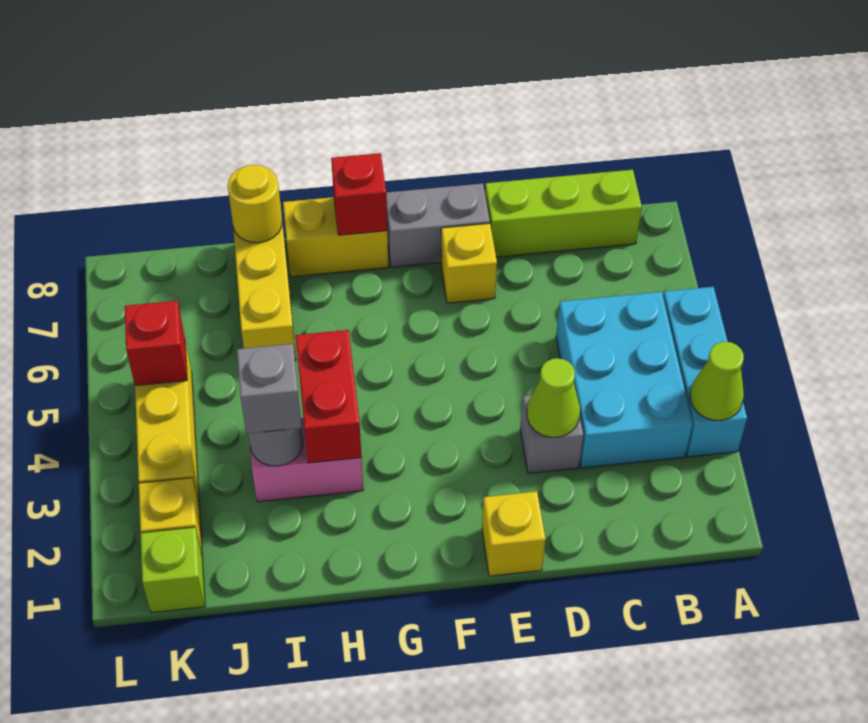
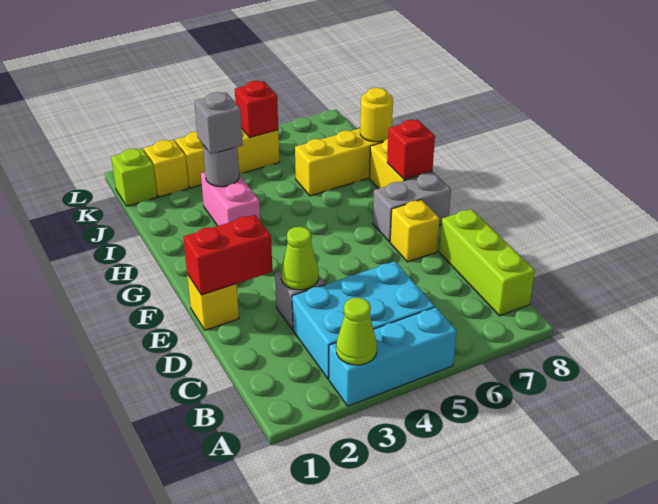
grey brick E8:F8 level 1 -> grey brick F7:F8 level 1
red brick H3:H4 level 2 -> red brick E1:E2 level 2

